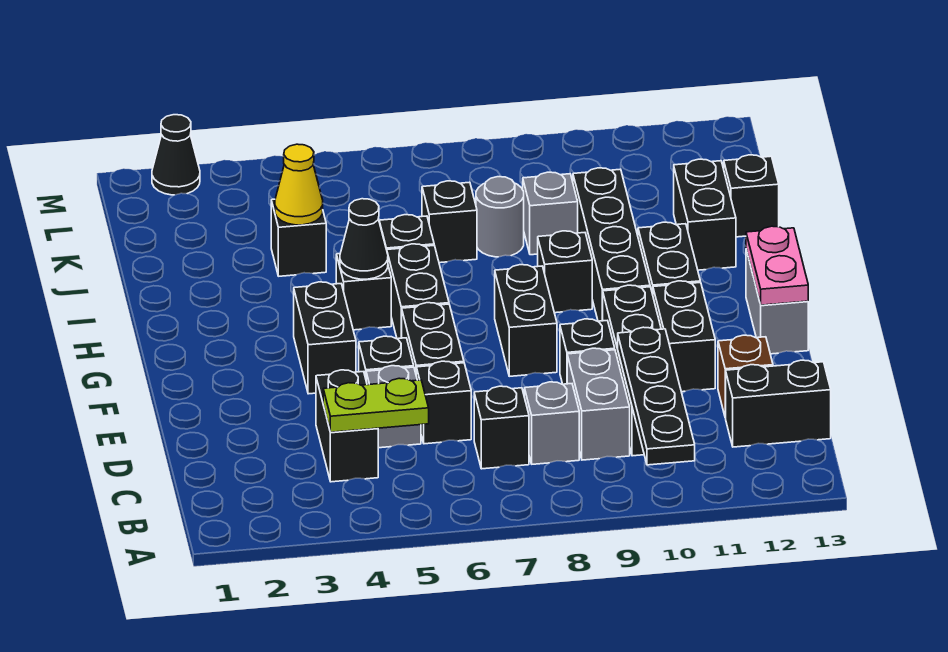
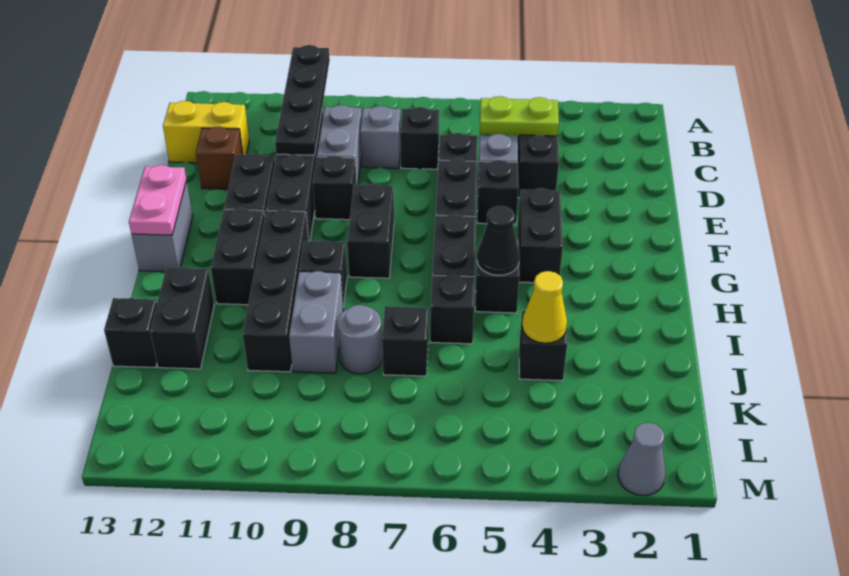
black brick C12:C13 level 1 -> yellow brick C12:C13 level 1
grey brick J9 level 1 -> grey brick I9:J9 level 1
black cone M2 level 1 -> grey cone M2 level 1

